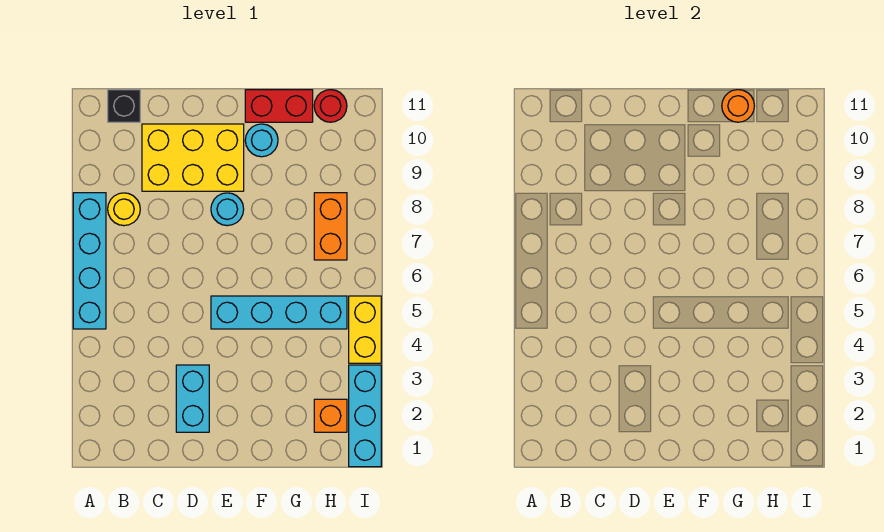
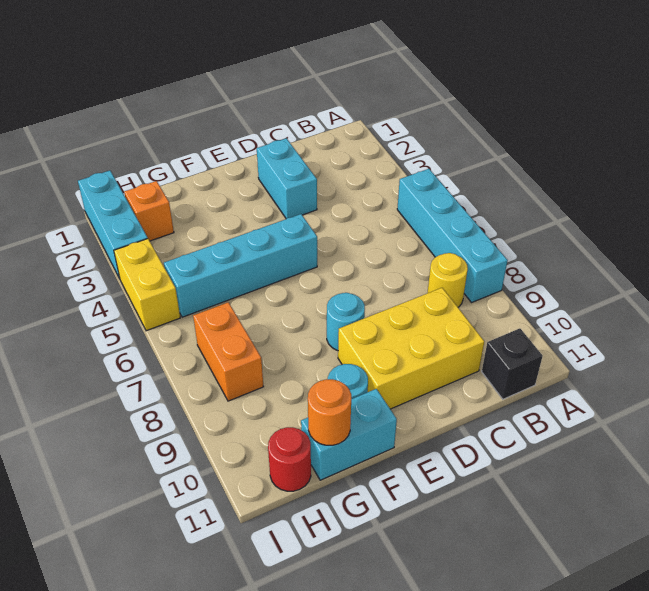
red brick F11:G11 level 1 -> cyan brick F11:G11 level 1

